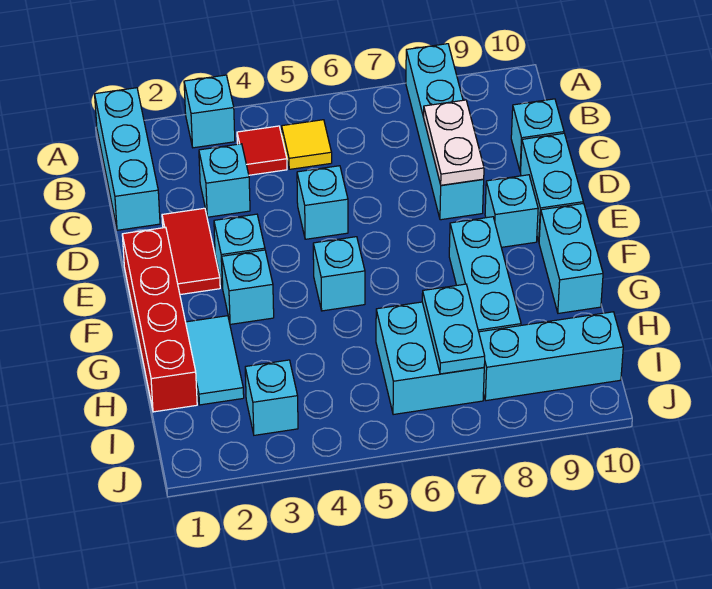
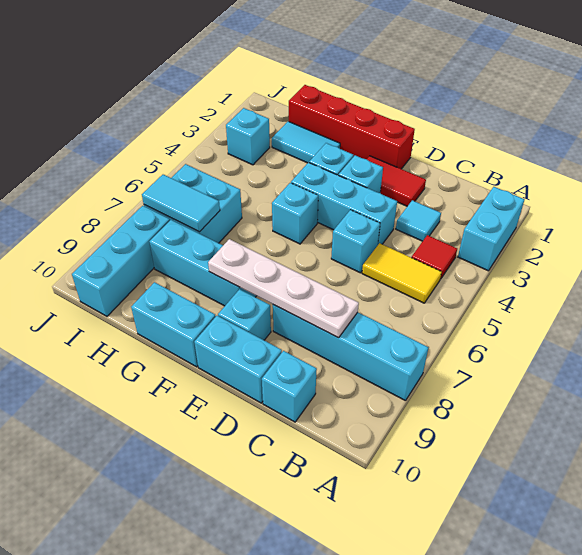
cyan brick A1:C1 level 1 -> cyan brick D4:F4 level 1
cyan brick A3 level 1 -> cyan brick A2:A3 level 1
yellow tile B5 level 1 -> yellow tile B5:C5 level 1
cyan brick C3 level 1 -> cyan tile C3 level 1
white plate C8:D8 level 2 -> white plate C8:F8 level 2
cyan plate H7:I7 level 2 -> cyan tile H7:I7 level 2

